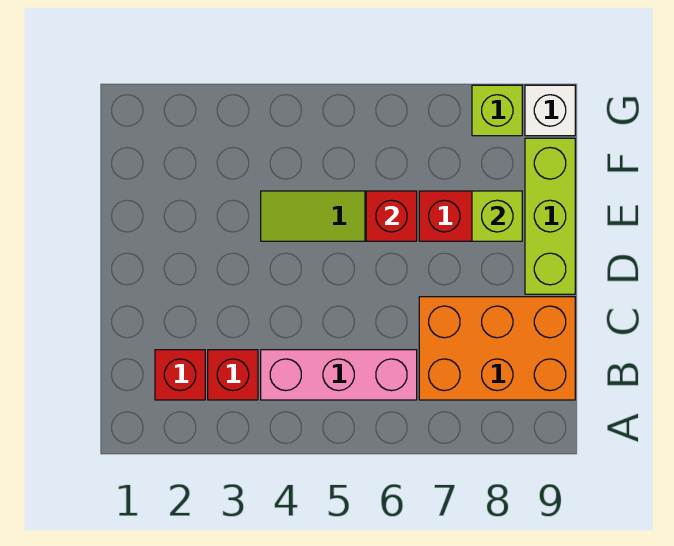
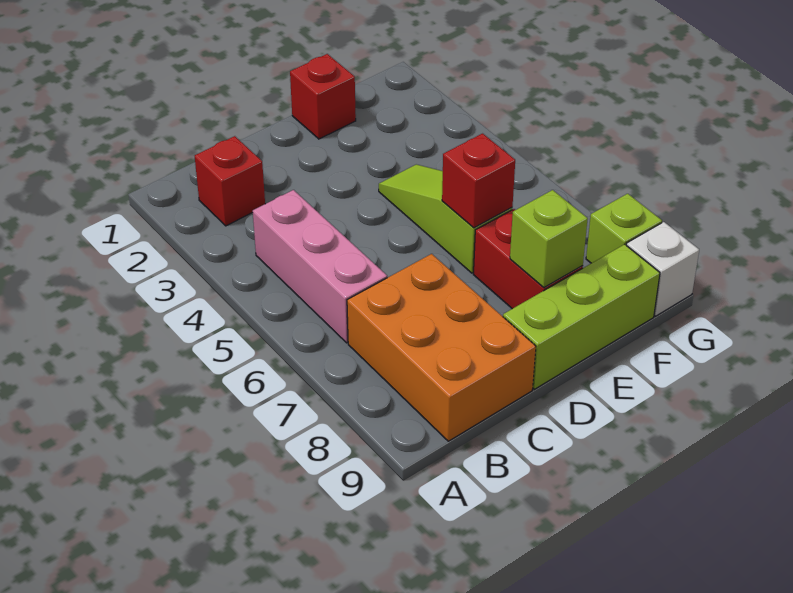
red brick B3 level 1 -> red brick E1 level 1

